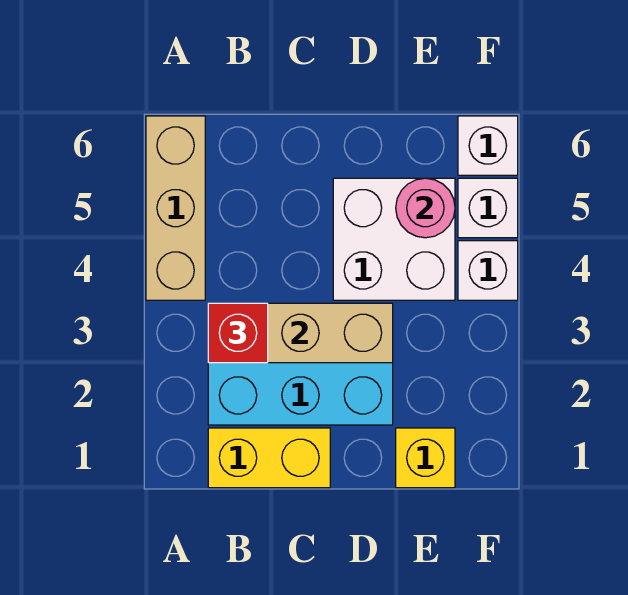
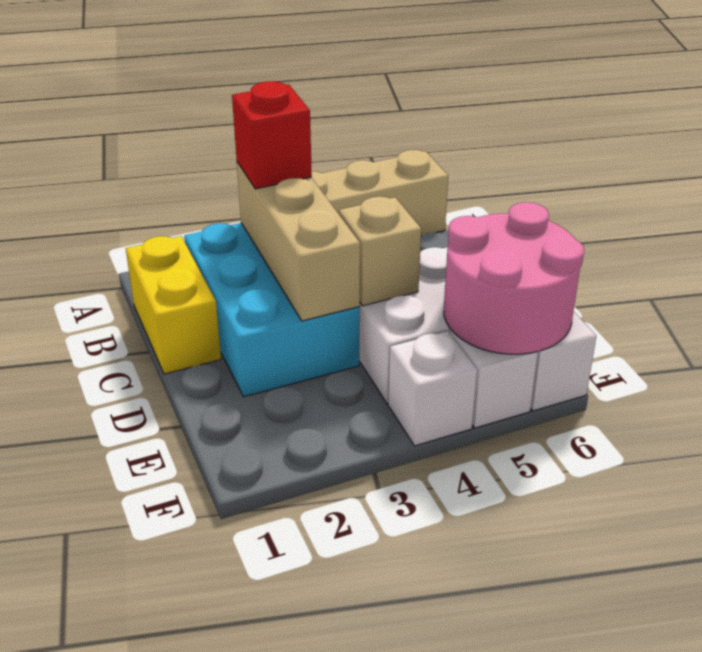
none -> tan brick D4 level 2
yellow brick E1 level 1 -> none
pink round brick E5 level 2 -> pink round brick E5:F6 level 2

